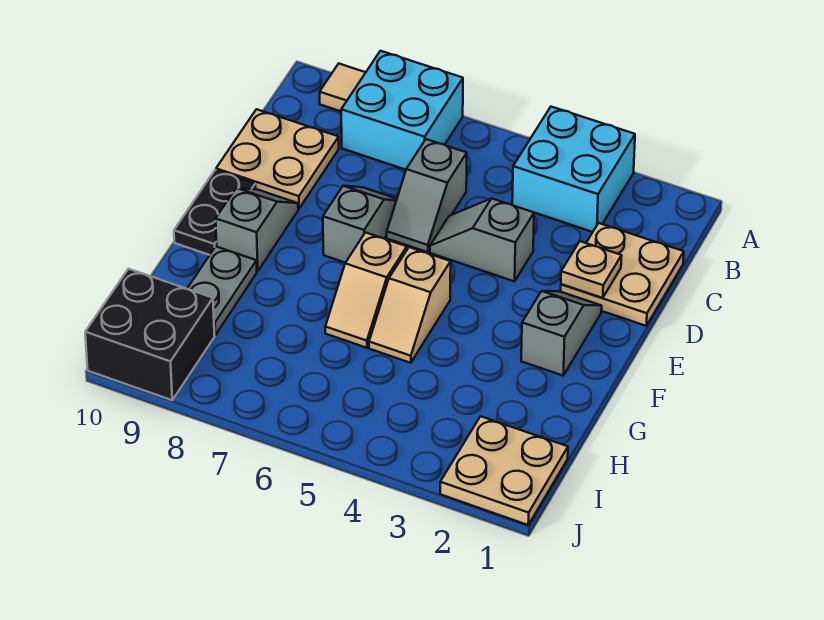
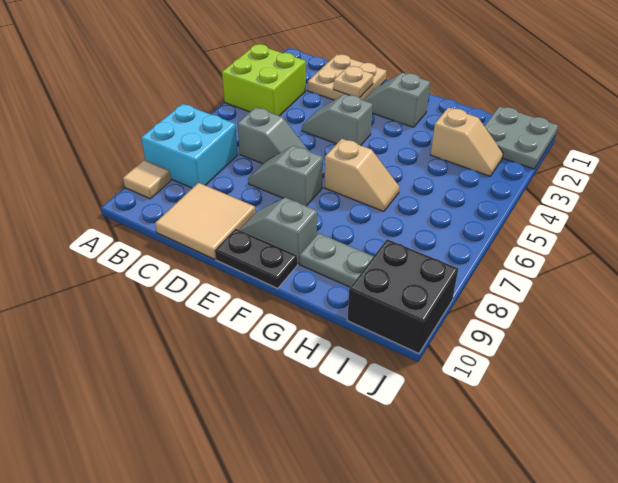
cyan brick A3:B4 level 1 -> lime brick A3:B4 level 1
tan plate C9:D10 level 1 -> tan tile C9:D10 level 1
grey slope D4:D5 level 1 top 4 -> grey slope D4:E4 level 1 top E
tan slope F5:G5 level 1 top F -> tan slope H3:I3 level 1 top H
tan plate I1:J2 level 1 -> grey plate I1:J2 level 1

